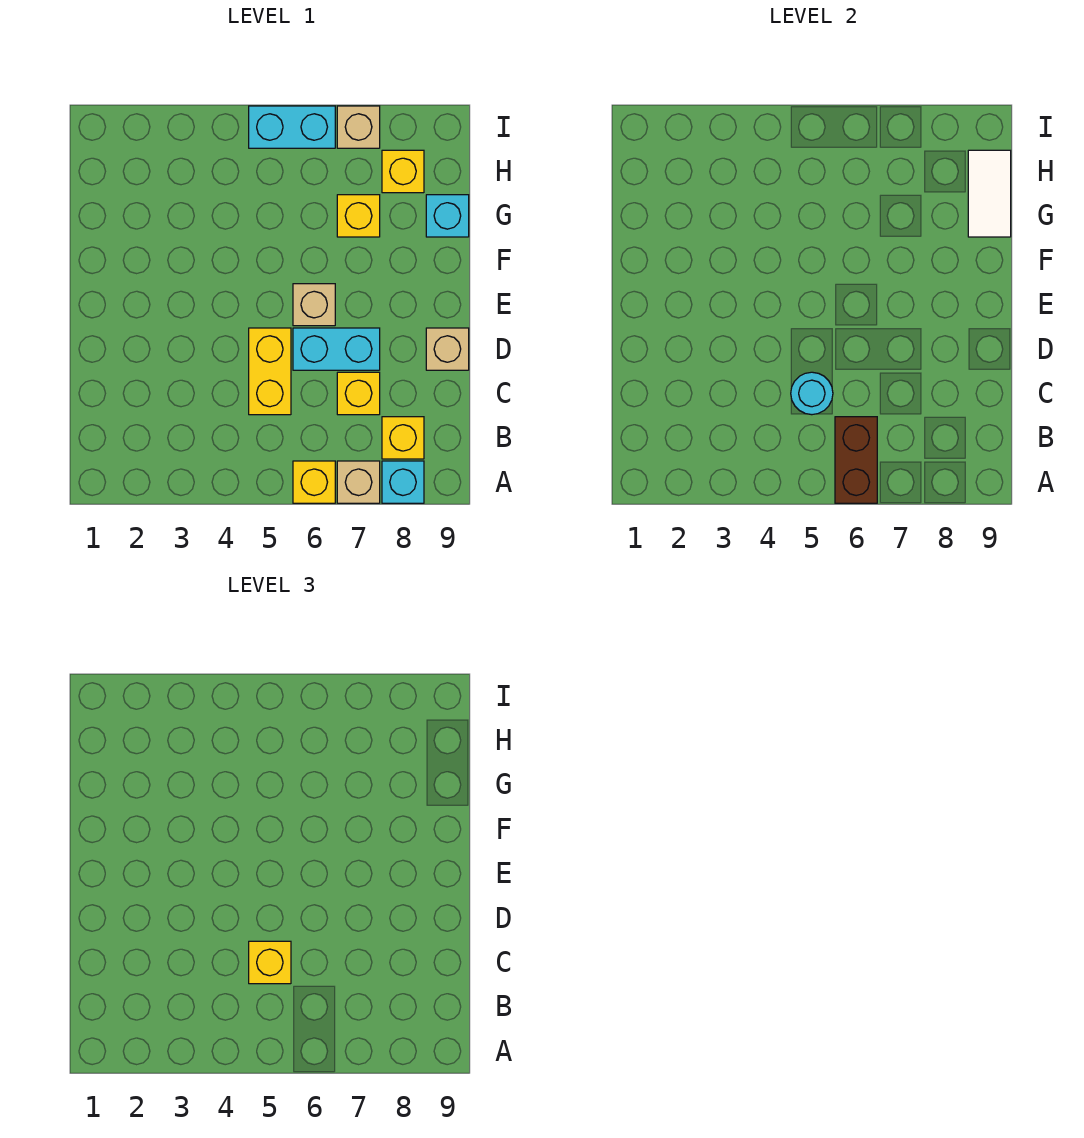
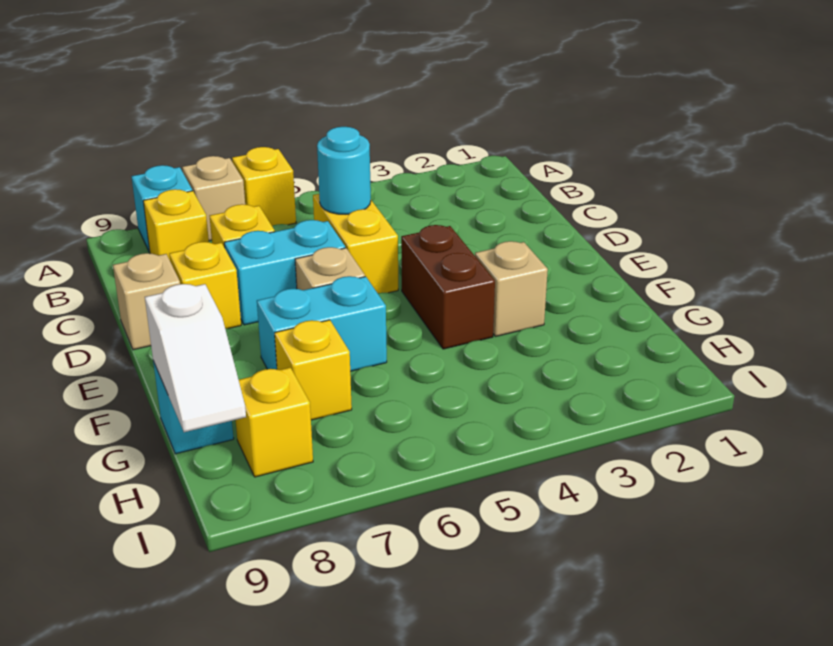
brown brick A6:B6 level 2 -> brown brick E4:F4 level 1
yellow brick C5 level 3 -> yellow brick D8 level 1
white tile G9:H9 level 2 -> white slope G9:H9 level 2 top G
cyan brick I5:I6 level 1 -> cyan brick F6:F7 level 1
tan brick I7 level 1 -> tan brick F3 level 1

